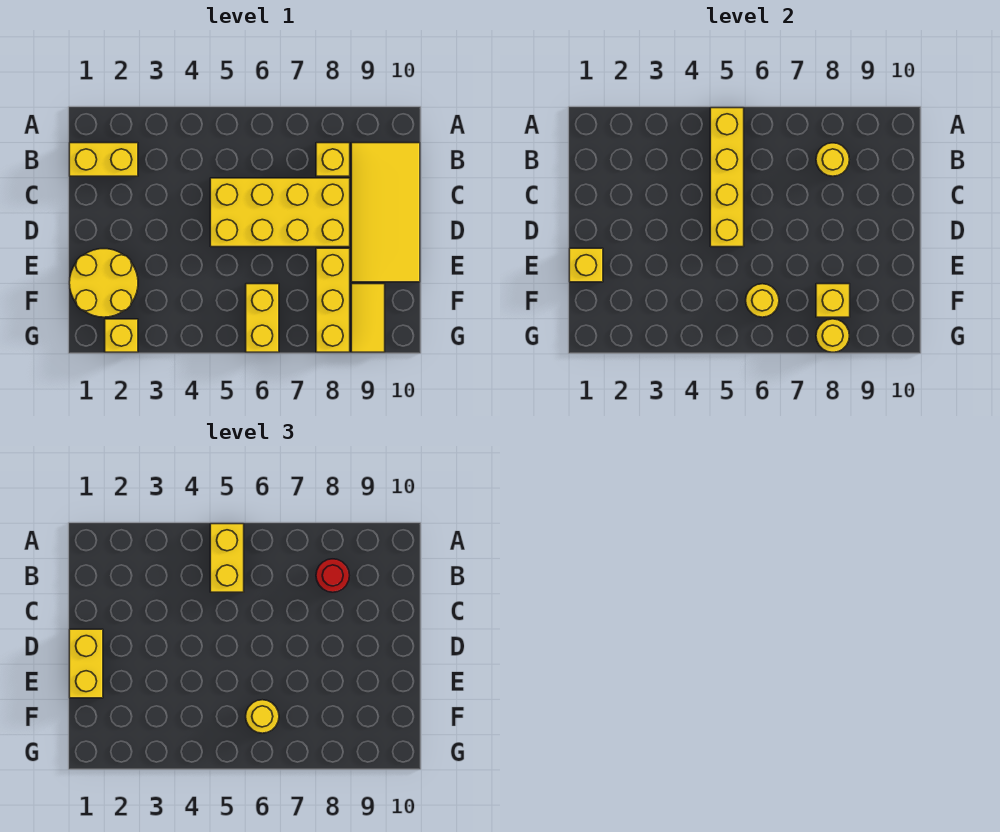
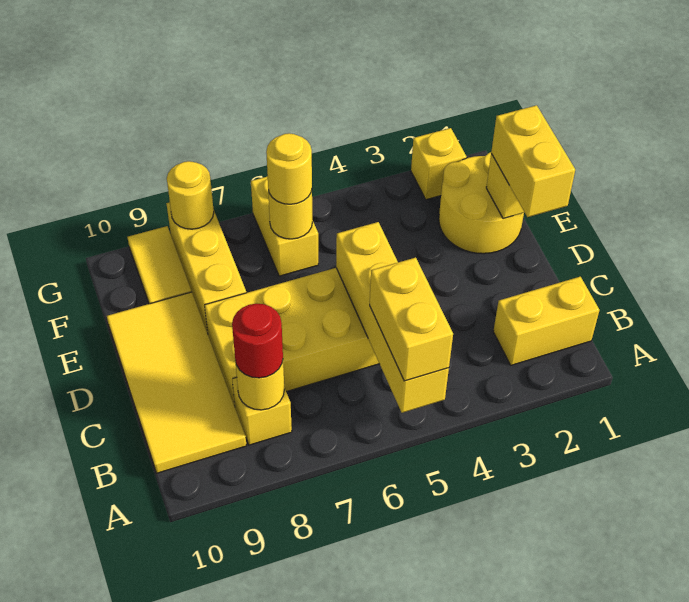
yellow brick F8 level 2 -> none

